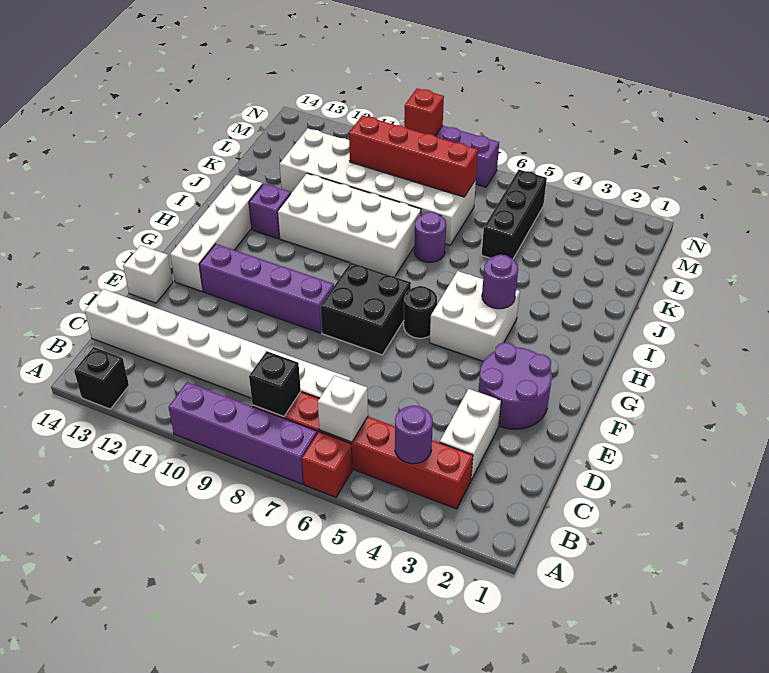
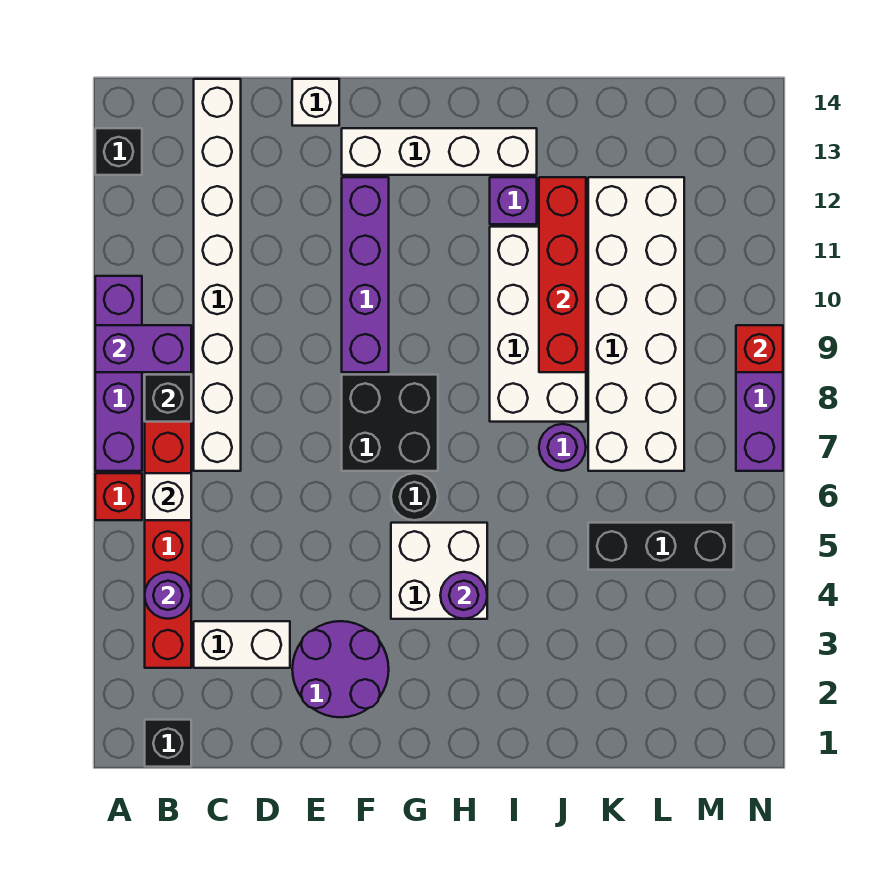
none -> purple brick A9:B9 level 2
none -> black brick B1 level 1
red brick L7:L10 level 2 -> red brick J9:J12 level 2

